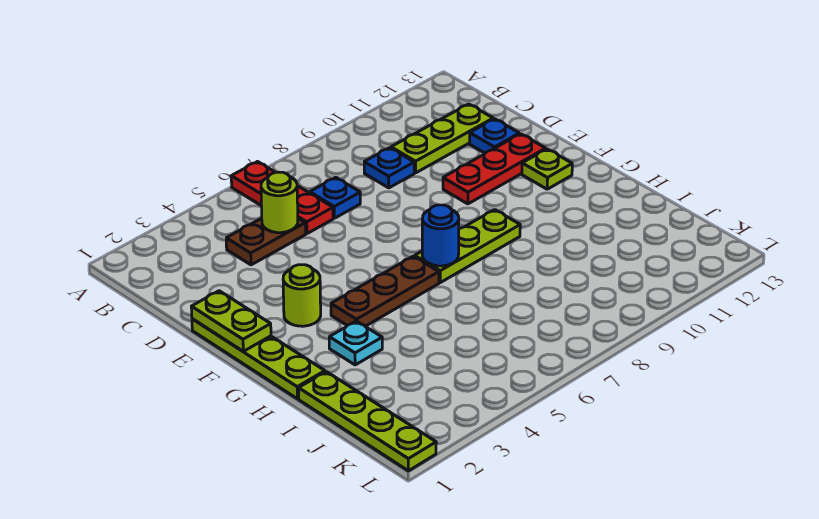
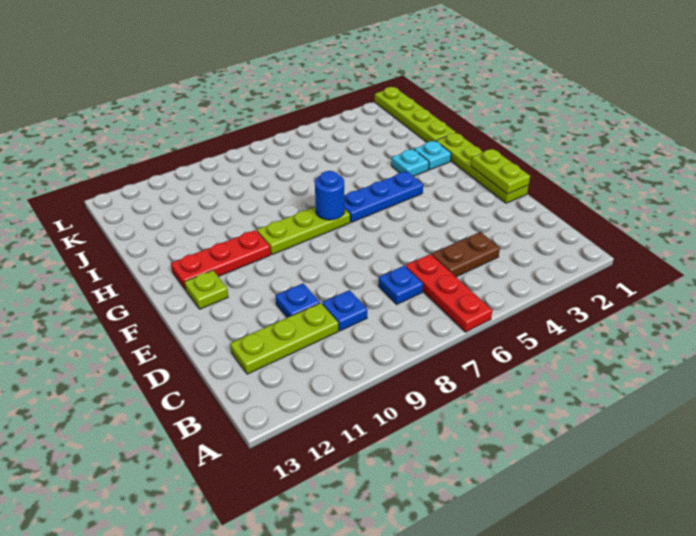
lime round brick C5 level 2 -> none
blue plate D12 level 1 -> blue plate D10 level 1
red plate E10:E12 level 1 -> red plate G10:G12 level 1
lime round brick F3 level 1 -> none
brown plate G4:G6 level 1 -> blue plate G4:G6 level 1
none -> cyan plate H2 level 1

